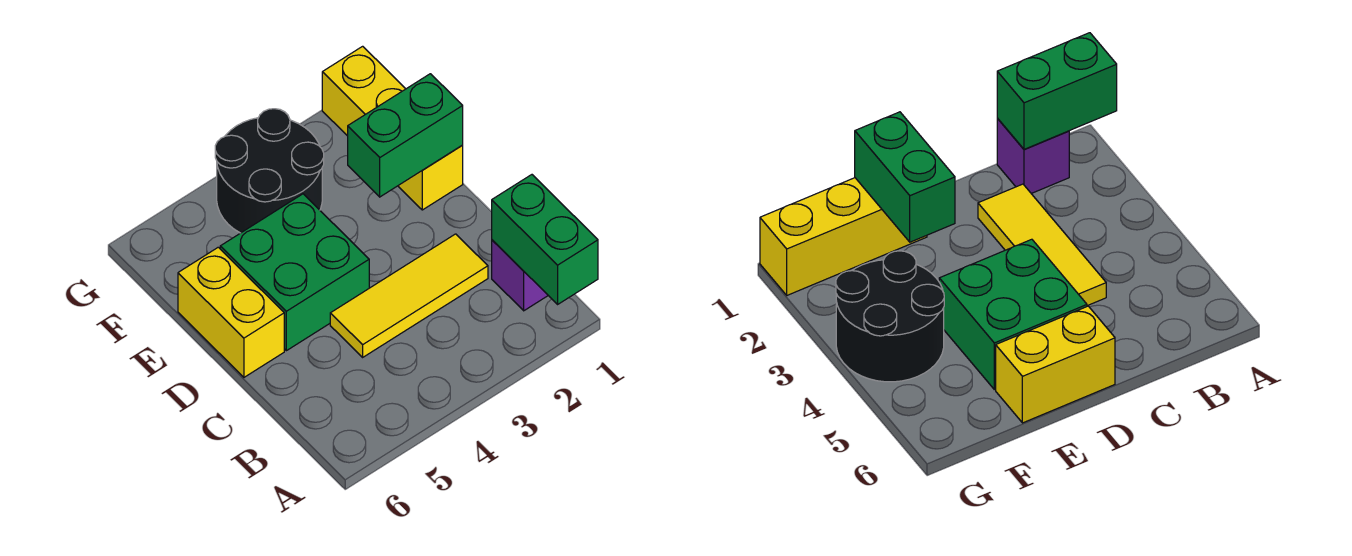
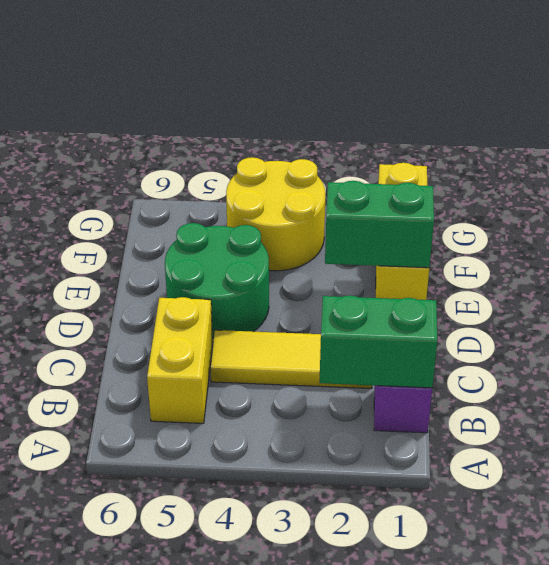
green brick A1:B1 level 2 -> green brick B1:B2 level 2
green brick D4:E5 level 1 -> green round brick D4:E5 level 1
yellow brick D6:E6 level 1 -> yellow brick B5:C5 level 1
black round brick F3:G4 level 1 -> yellow round brick F3:G4 level 1

